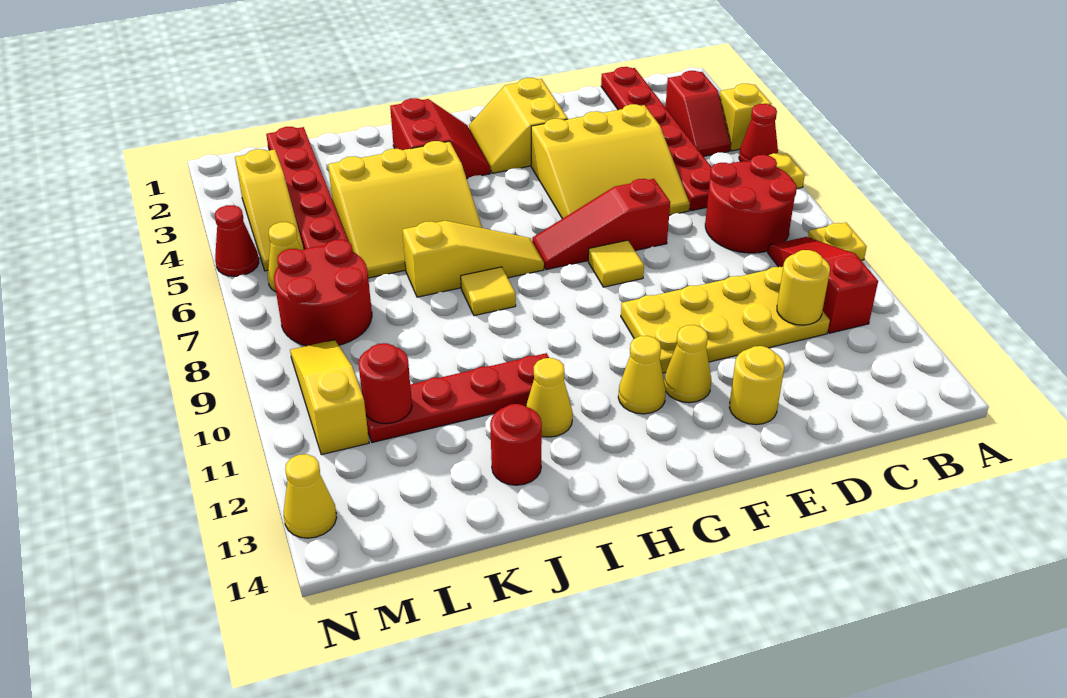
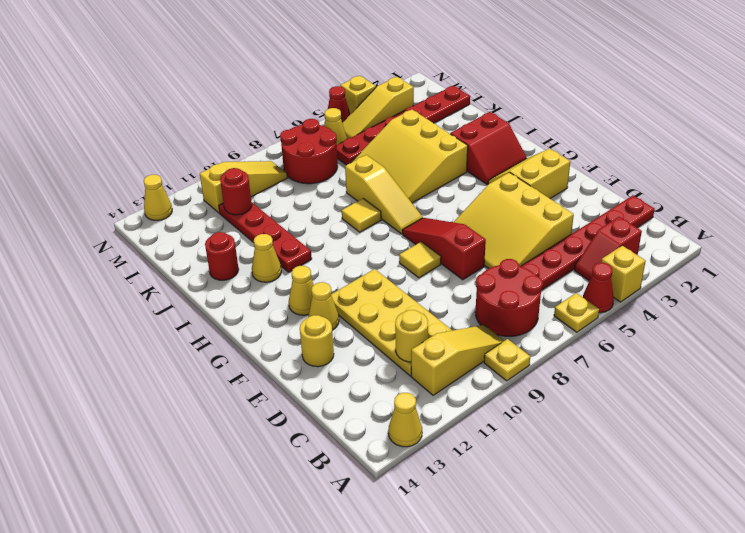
none -> yellow cone A13 level 1
red slope B9:B11 level 1 top 11 -> yellow slope B9:B11 level 1 top 11
none -> yellow brick N4 level 1

